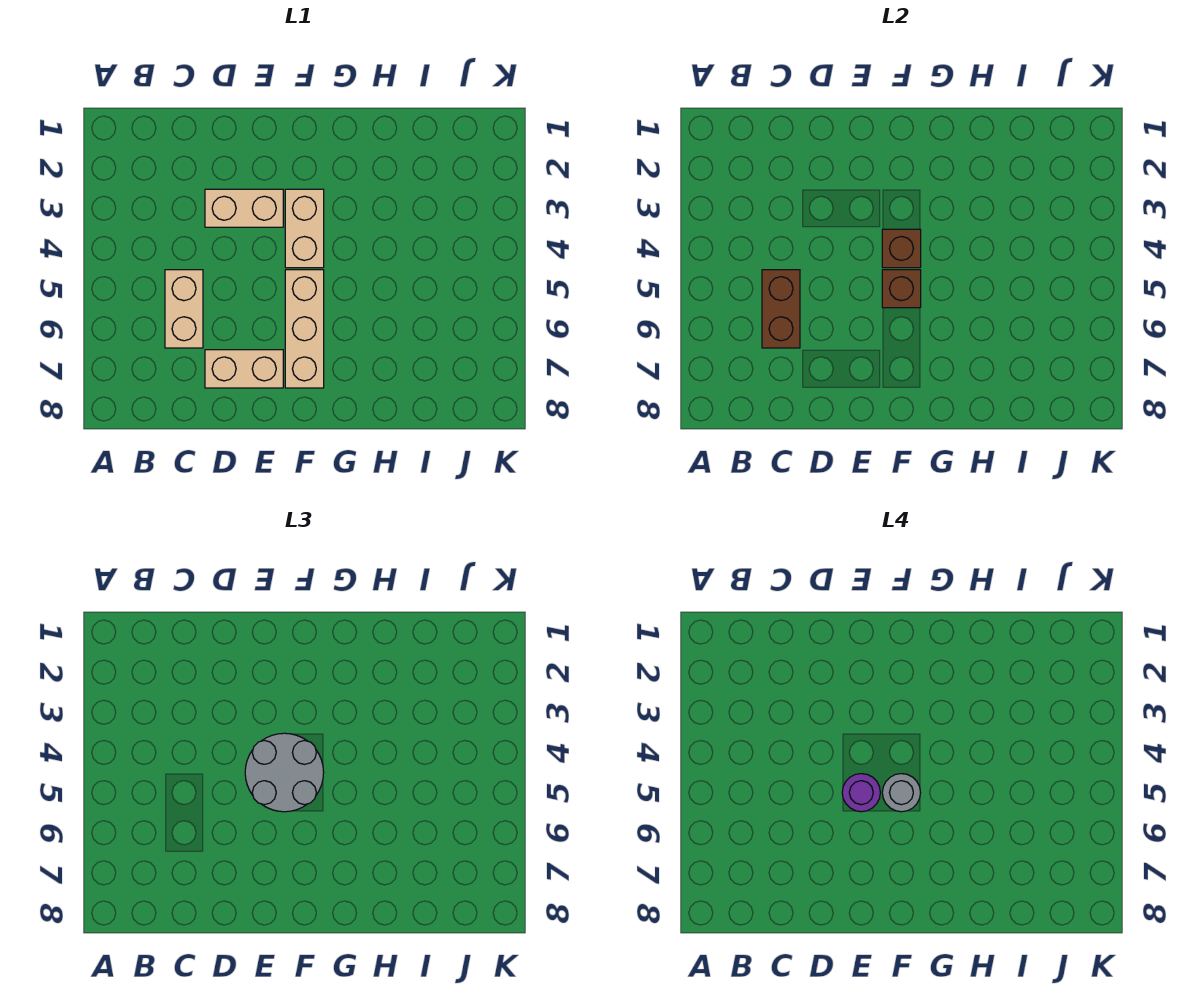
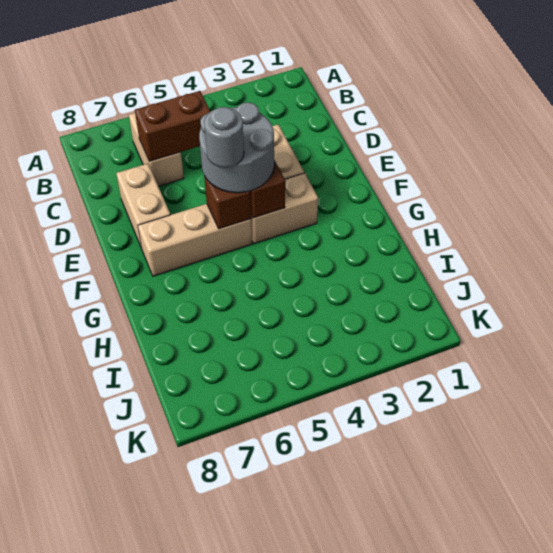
tan brick C5:C6 level 1 -> tan brick B6:C6 level 1
purple round brick E5 level 4 -> none

